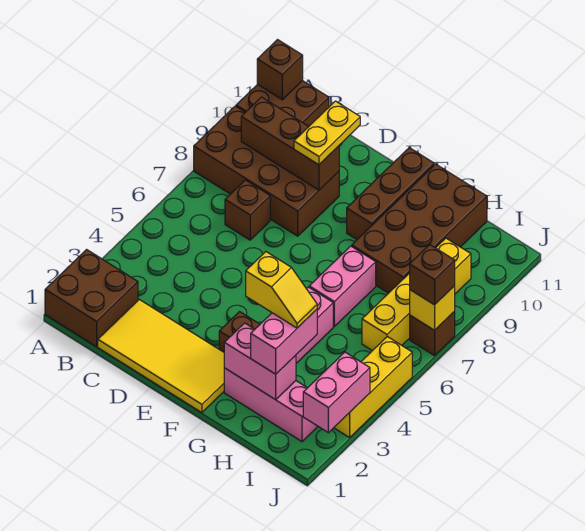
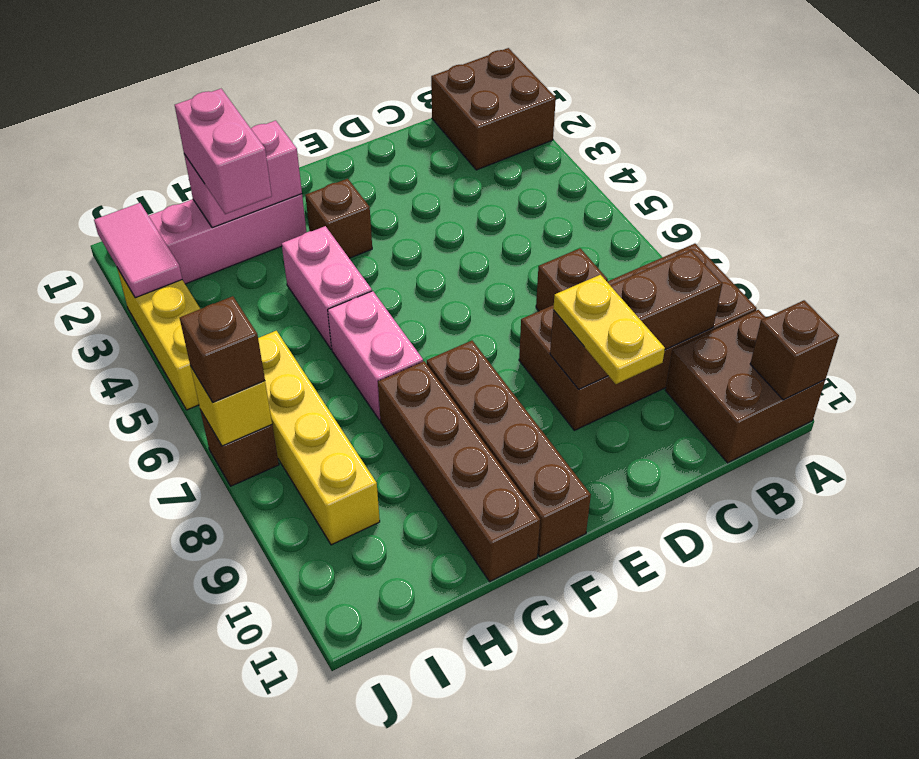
yellow tile C1:F2 level 1 -> none
brown brick F9:F11 level 1 -> brown brick F8:F11 level 1
yellow slope G3:H3 level 4 top G -> none
brown brick G8:H11 level 1 -> brown brick G8:G11 level 1
pink brick J2:J3 level 2 -> pink tile J2:J3 level 2

